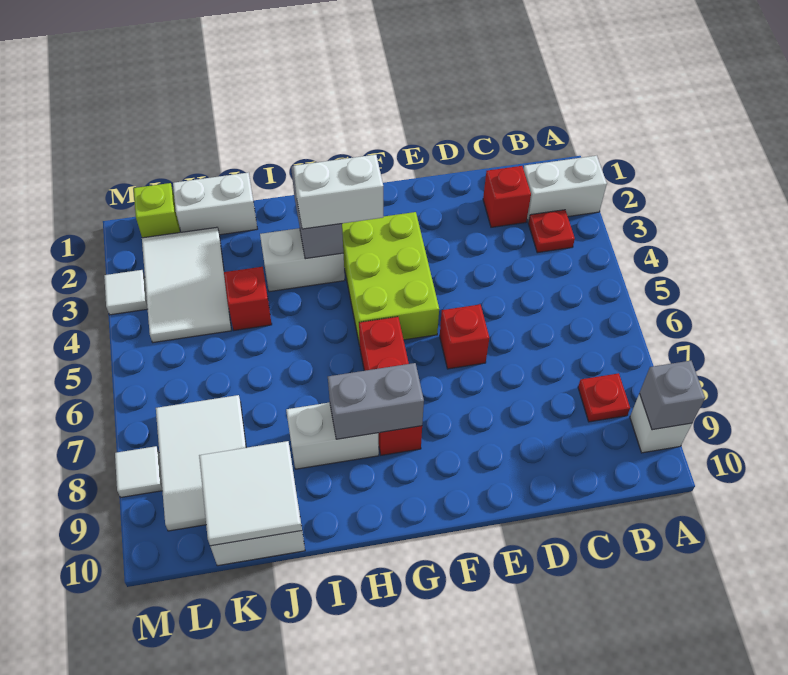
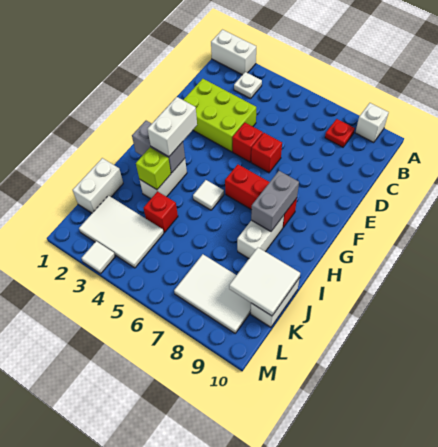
white brick A2:B2 level 1 -> white brick A1:A2 level 1
grey brick A9 level 2 -> none
red plate B3 level 1 -> white plate B3 level 1
red brick C2 level 1 -> red brick E5 level 1
lime brick F3:G5 level 1 -> lime brick D2:E4 level 1
lime brick L1 level 1 -> lime brick I3 level 2
white tile M8 level 1 -> white tile H5 level 1

